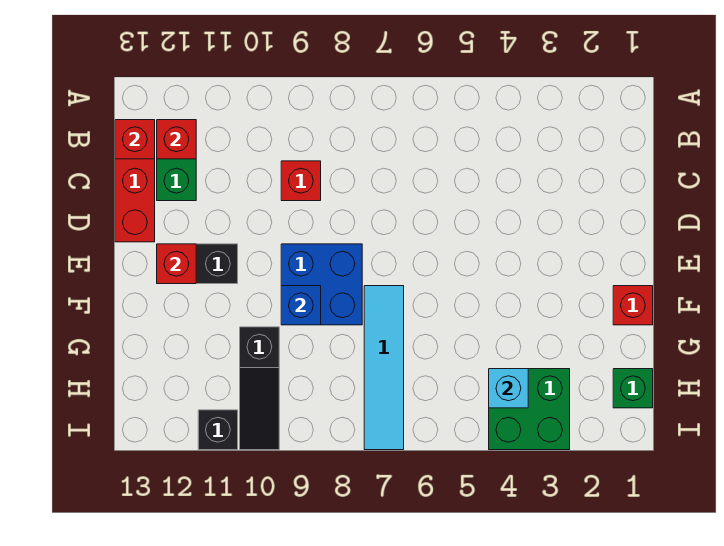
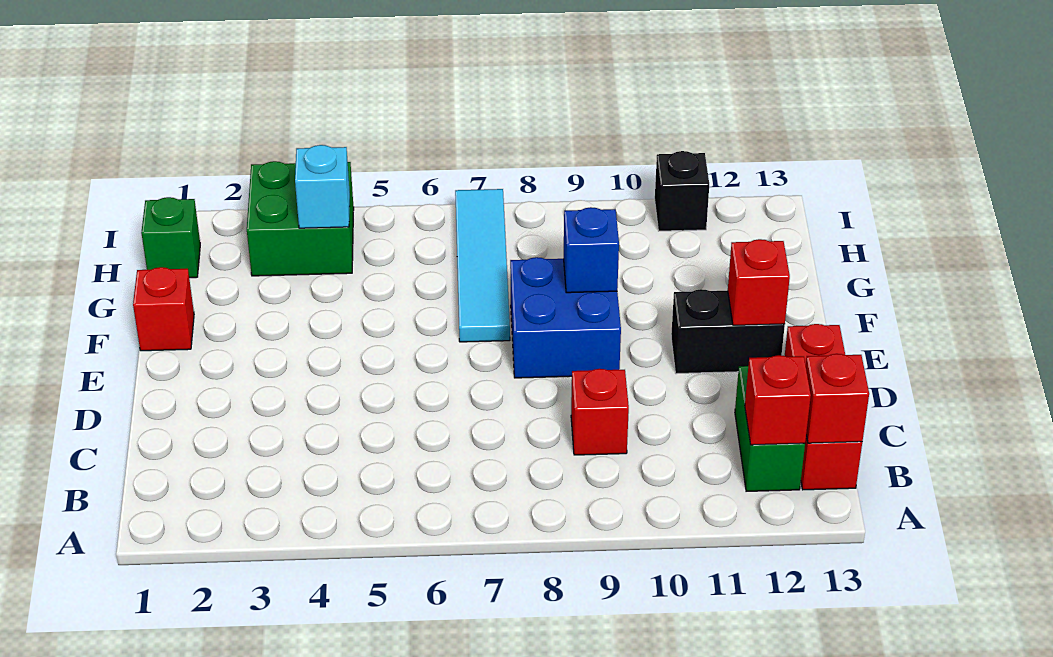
black slope G10:I10 level 1 top G -> none

